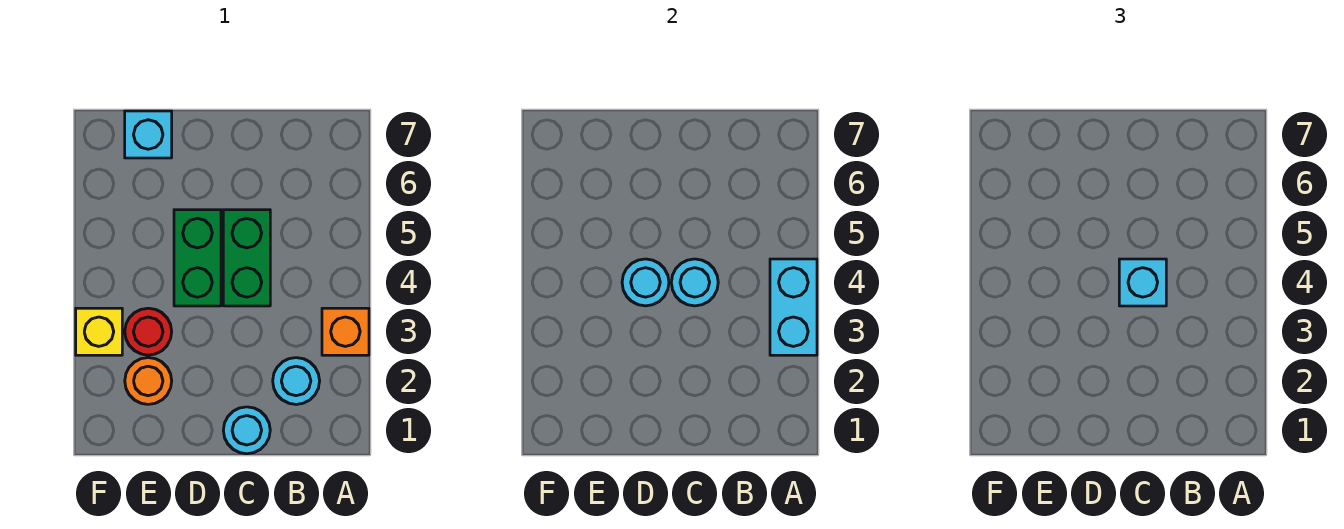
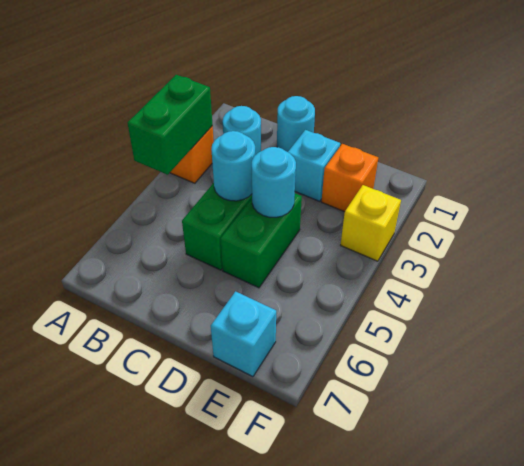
cyan brick A3:A4 level 2 -> green brick A3:A4 level 2
cyan brick C4 level 3 -> cyan brick D2 level 1
orange round brick E2 level 1 -> orange brick E2 level 1
red round brick E3 level 1 -> none

